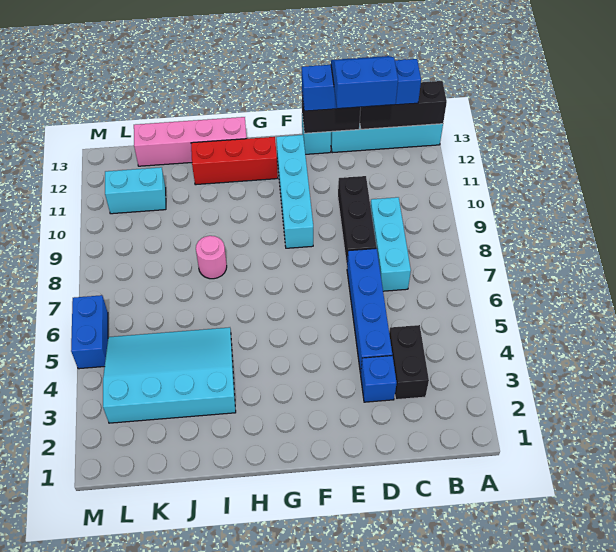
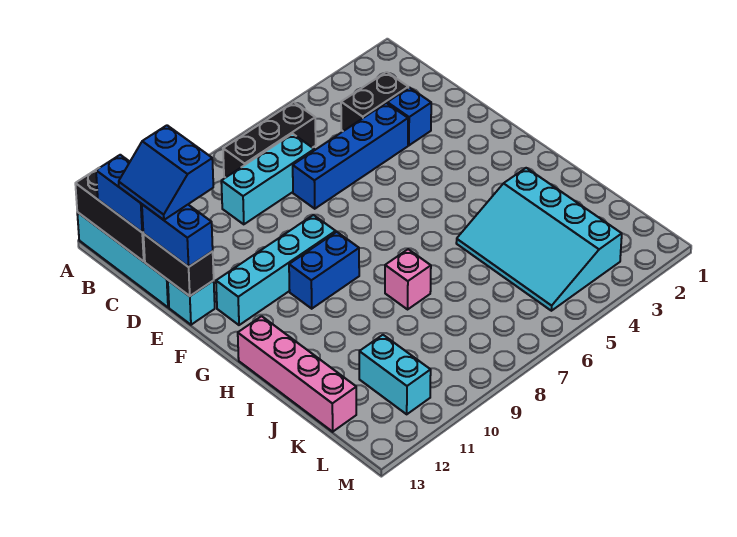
black brick D8:D10 level 1 -> black brick B6:B8 level 1
red brick G12:I12 level 1 -> none
pink round brick I8 level 1 -> pink brick I8 level 1
blue brick M5:M6 level 1 -> blue brick G9:G10 level 1

